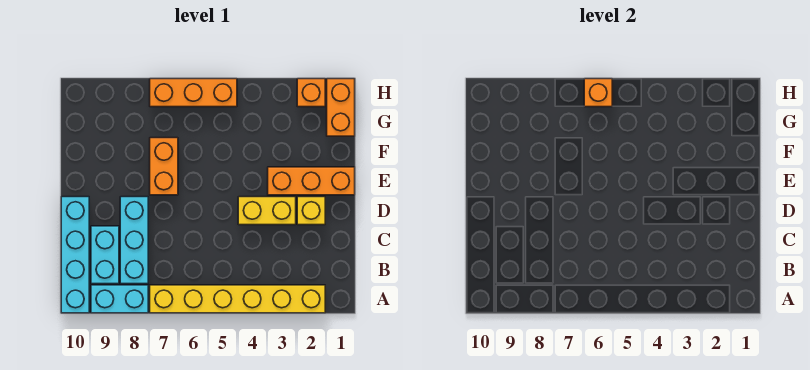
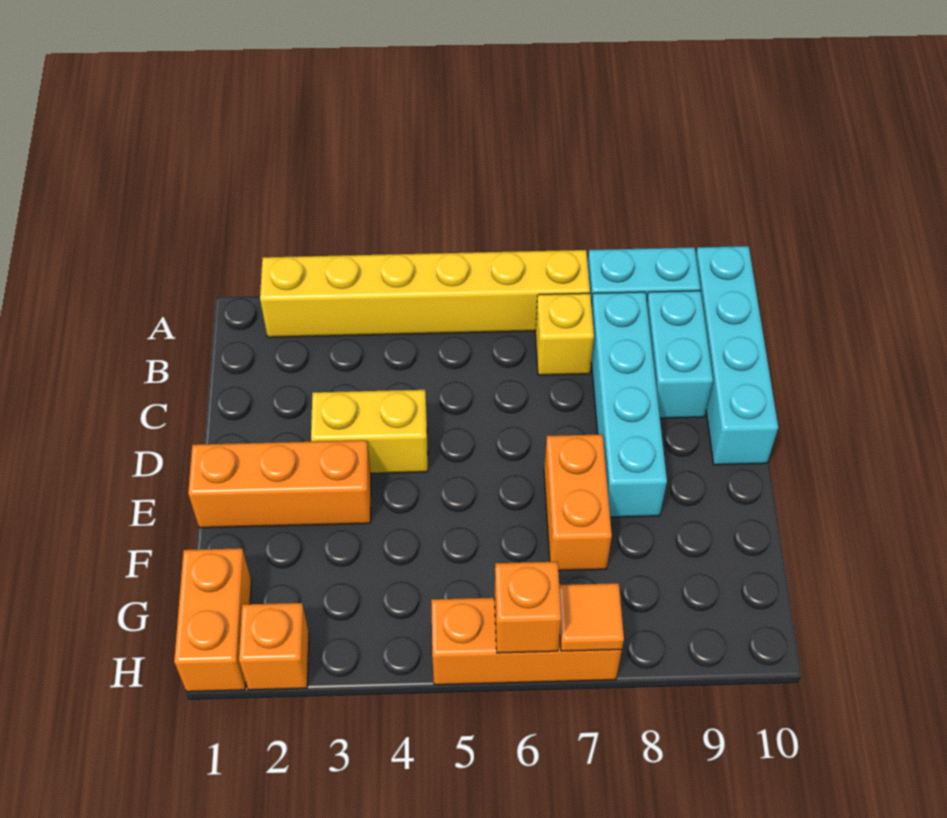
cyan brick B8:D8 level 1 -> cyan brick B8:E8 level 1
yellow brick D2 level 1 -> yellow brick B7 level 1
none -> orange tile H7 level 2

